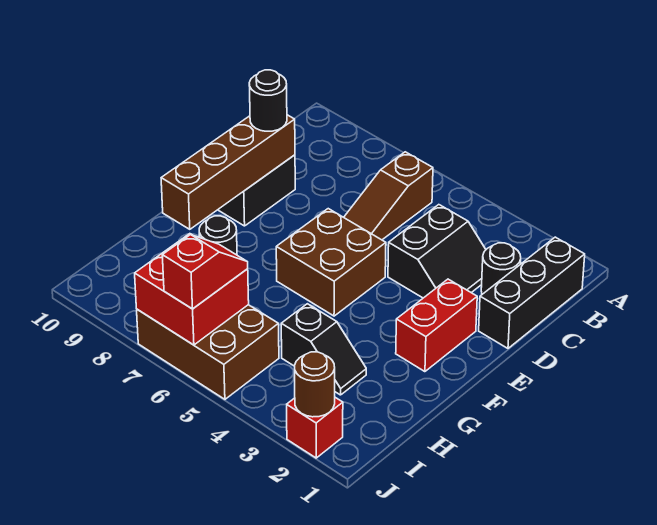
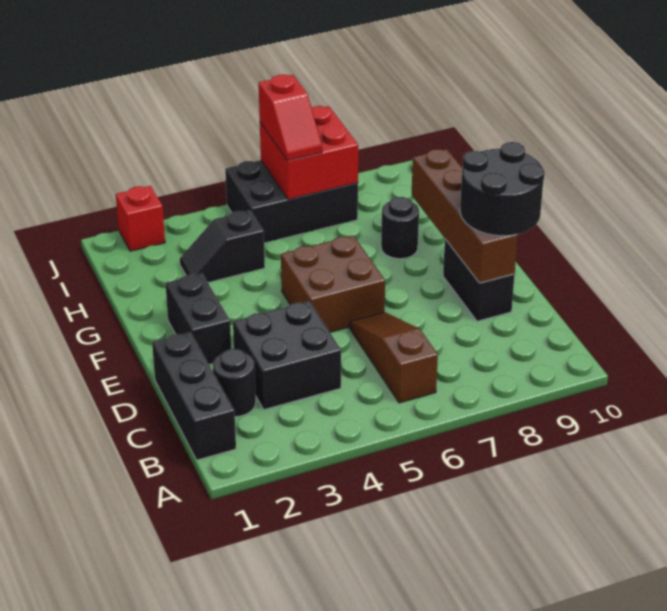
black slope C3:D4 level 1 top 4 -> black brick C3:D4 level 1
black round brick D9 level 3 -> black round brick D9:E10 level 3
red brick E2:F2 level 1 -> black brick E2:F2 level 1
brown brick I5:J7 level 1 -> black brick I5:J7 level 1
brown round brick J2 level 2 -> none

